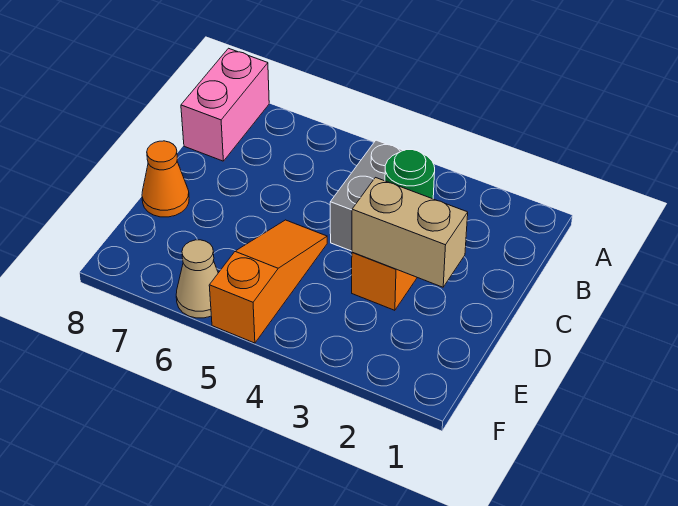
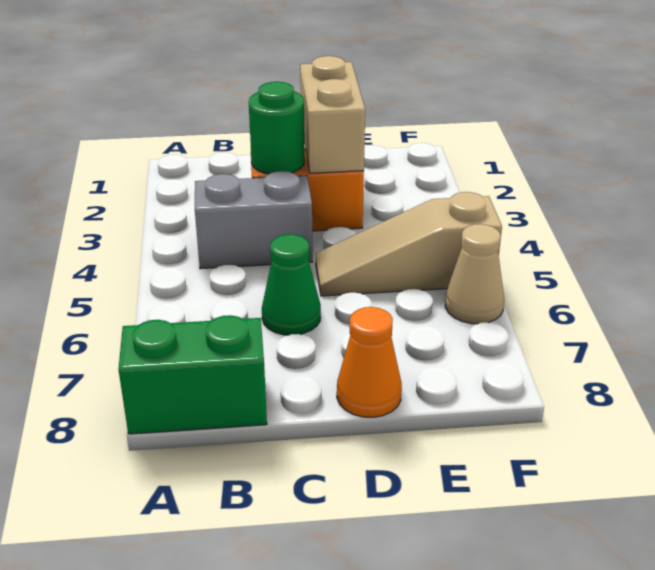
pink brick A8:B8 level 1 -> green brick A8:B8 level 1
none -> green cone C6 level 1
orange slope D5:F5 level 1 top F -> tan slope D5:F5 level 1 top F

